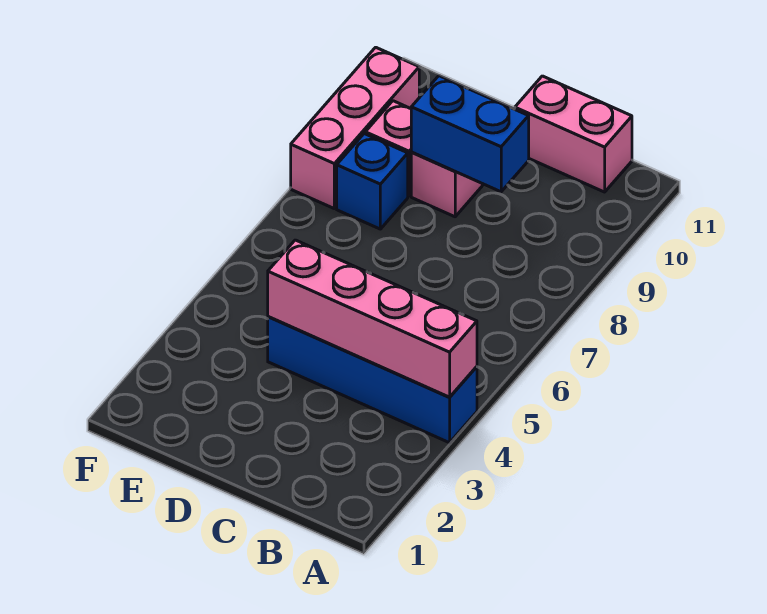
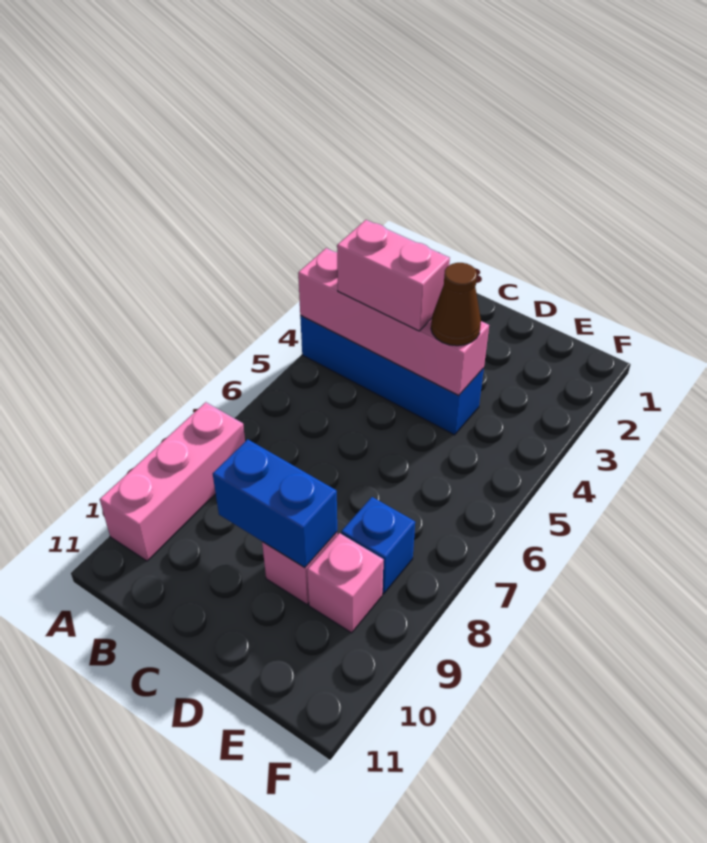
pink brick B11:C11 level 1 -> pink brick B4:C4 level 3
none -> brown cone D4 level 3
pink brick F8:F10 level 1 -> pink brick A8:A10 level 1

